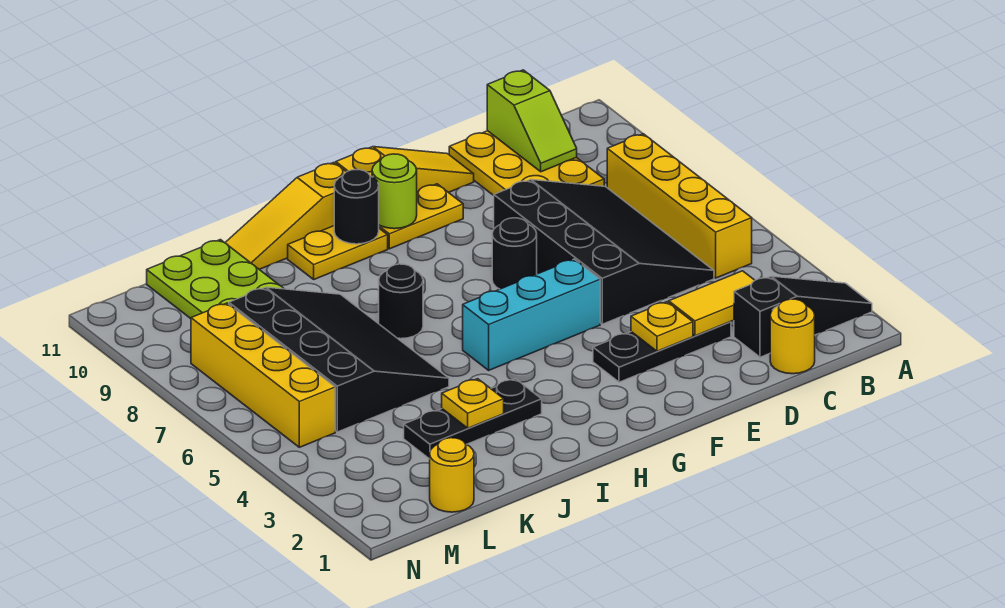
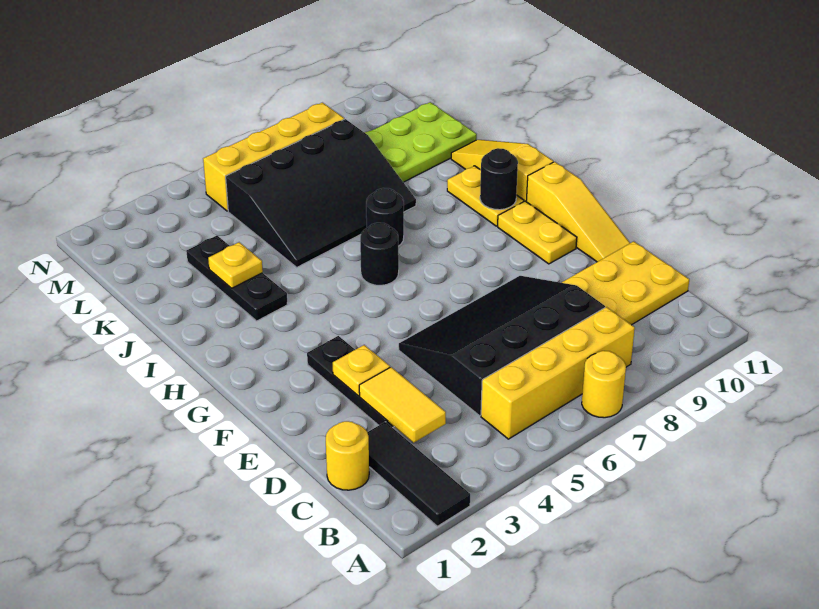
black slope A2:C2 level 1 top C -> black tile A2:C2 level 1
black slope C5:E8 level 1 top E -> black slope C5:E8 level 1 top C
lime slope C10:C11 level 2 top 11 -> none
cyan brick F5:H5 level 1 -> none
black round brick F7 level 1 -> black round brick H6 level 1
lime round brick G10 level 2 -> none
yellow round brick L1 level 1 -> yellow round brick A7 level 1

